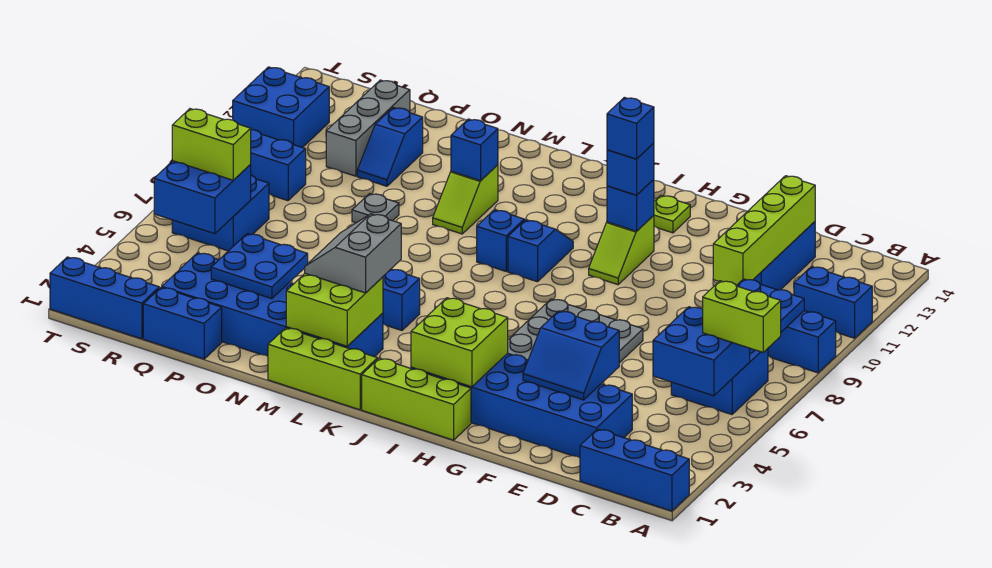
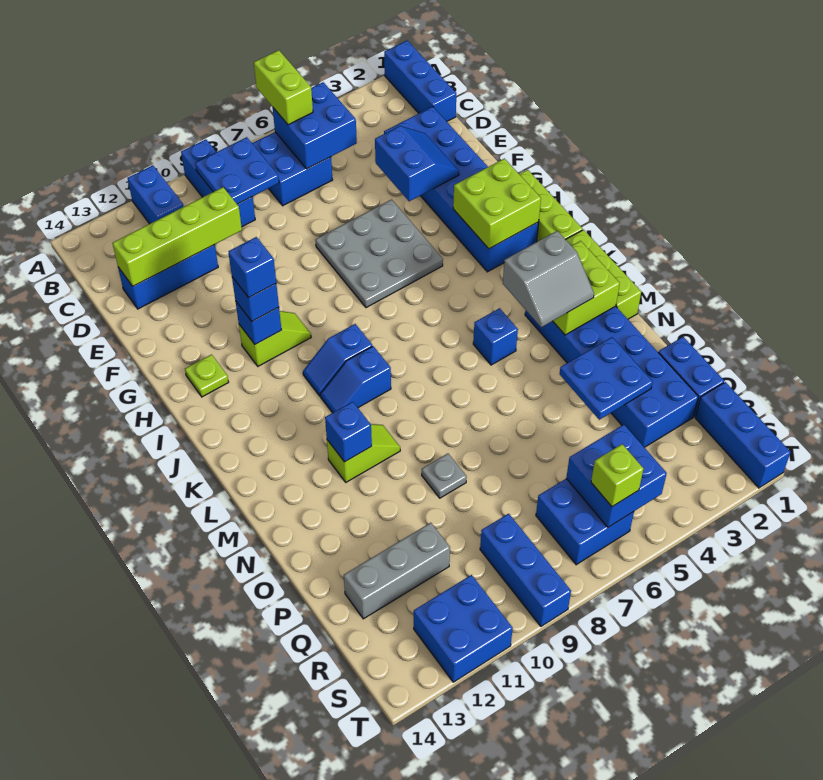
blue slope P11:P12 level 1 top 12 -> none
lime brick R6:S6 level 3 -> lime brick S6 level 3

